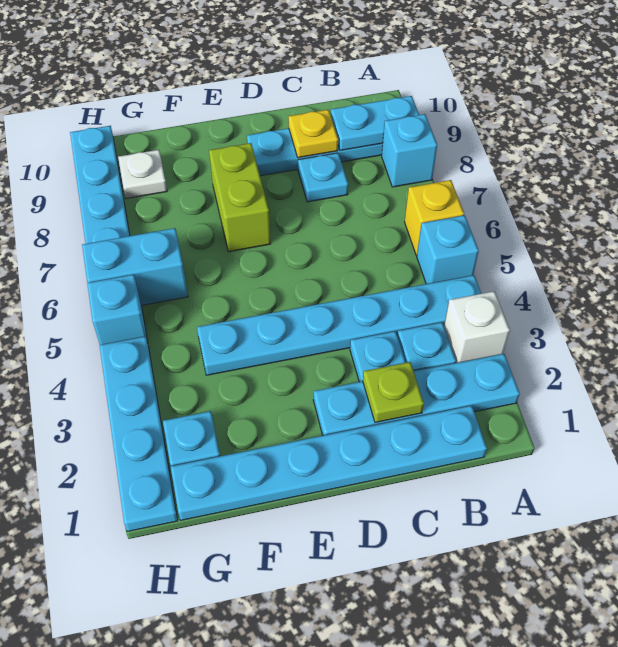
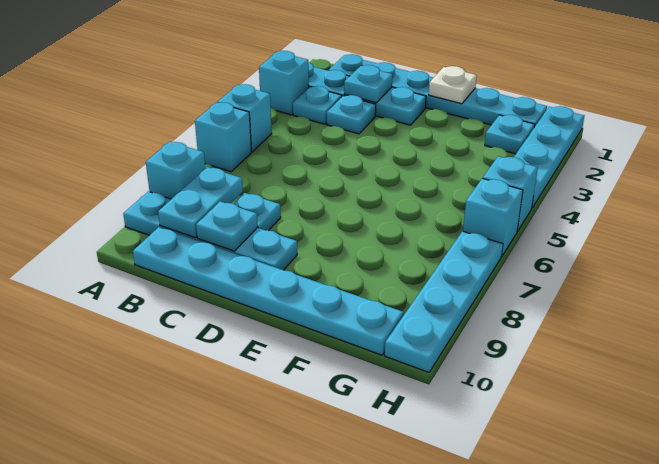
white brick A3 level 1 -> cyan brick A3 level 1
cyan plate A4:F4 level 1 -> cyan plate B10:G10 level 1
yellow brick A6 level 1 -> cyan brick A6 level 1
cyan plate A9:B9 level 2 -> cyan plate B8:B9 level 2
lime plate C2 level 2 -> cyan plate C2 level 2
yellow plate C9 level 2 -> cyan plate C9 level 2
lime brick E7:E8 level 1 -> none
cyan brick G6:H6 level 1 -> cyan brick H6 level 1
white plate G9 level 1 -> white plate E1 level 2

